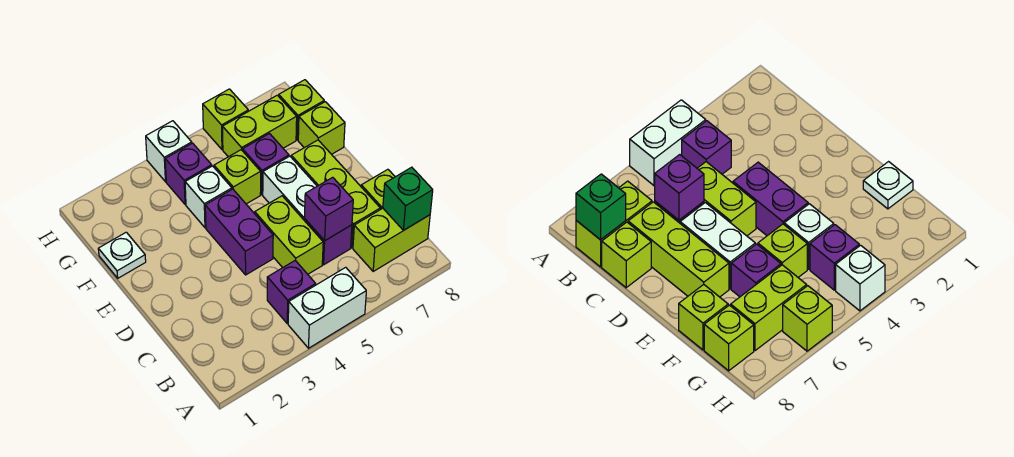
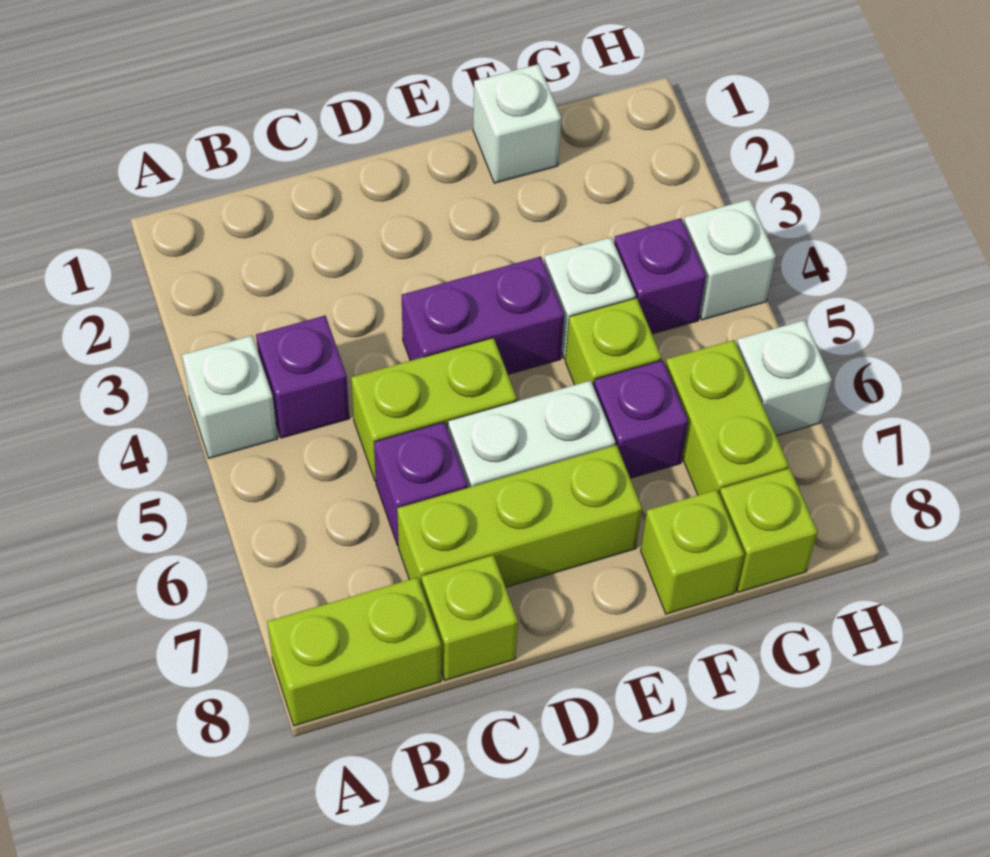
white brick A4:A5 level 1 -> white brick A4 level 1
lime brick B7:B8 level 1 -> lime brick A8:B8 level 1
green brick B8 level 2 -> none
purple brick C6 level 2 -> none
white plate F1 level 1 -> white brick F1 level 1
lime brick H6 level 1 -> white brick H6 level 1

